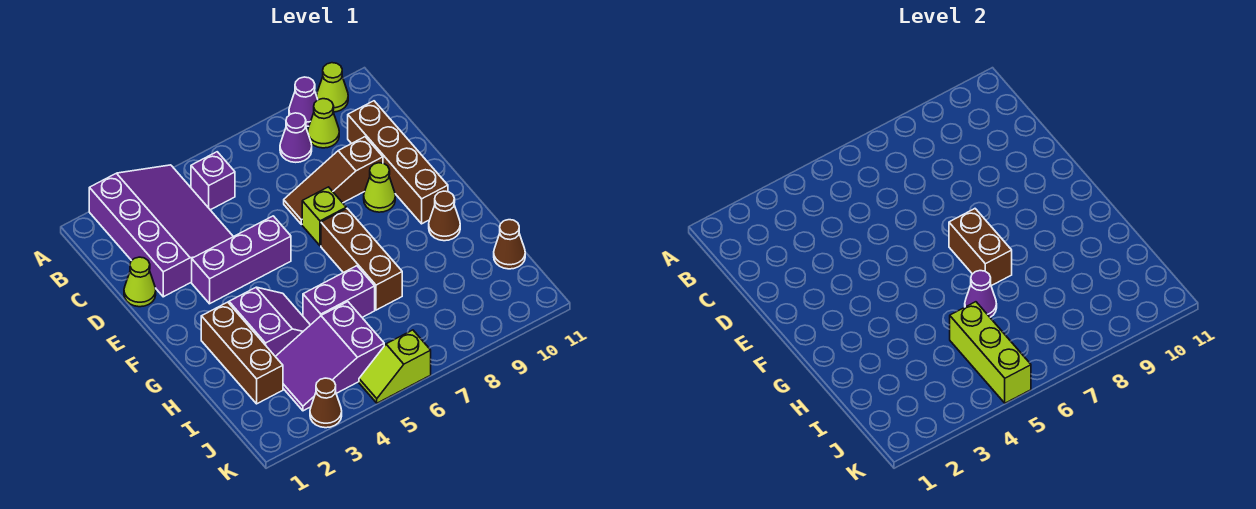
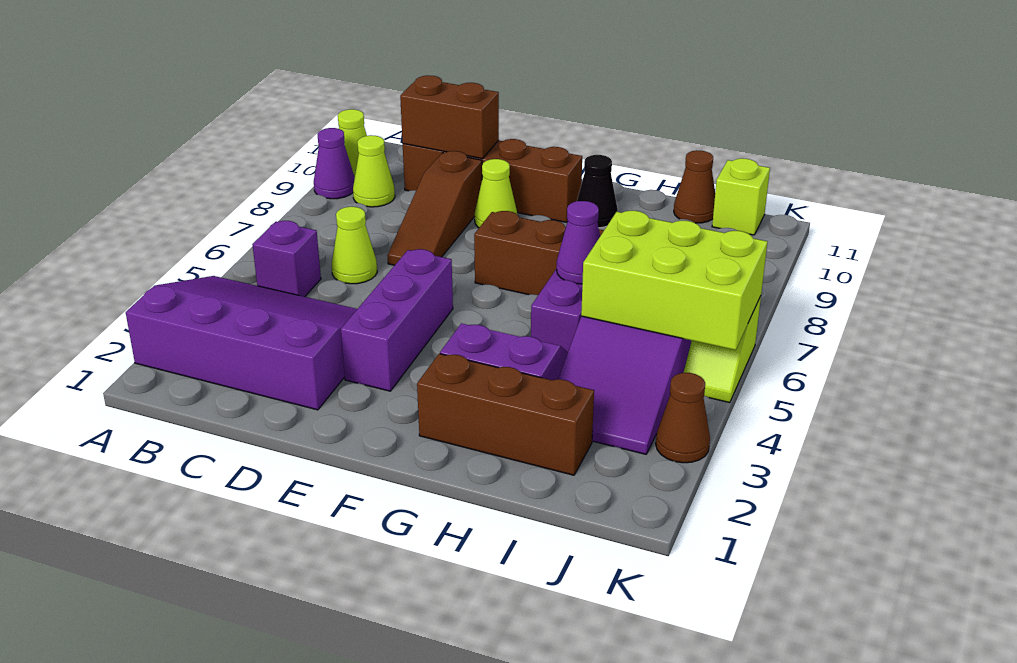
purple cone B8 level 1 -> none
lime cone D1 level 1 -> lime cone C6 level 1
lime brick E7 level 1 -> lime brick J11 level 1
brown brick F7:G7 level 2 -> brown brick C10:D10 level 2
brown cone G10 level 1 -> black cone G10 level 1
lime brick I5:K5 level 2 -> lime brick I5:K6 level 2

